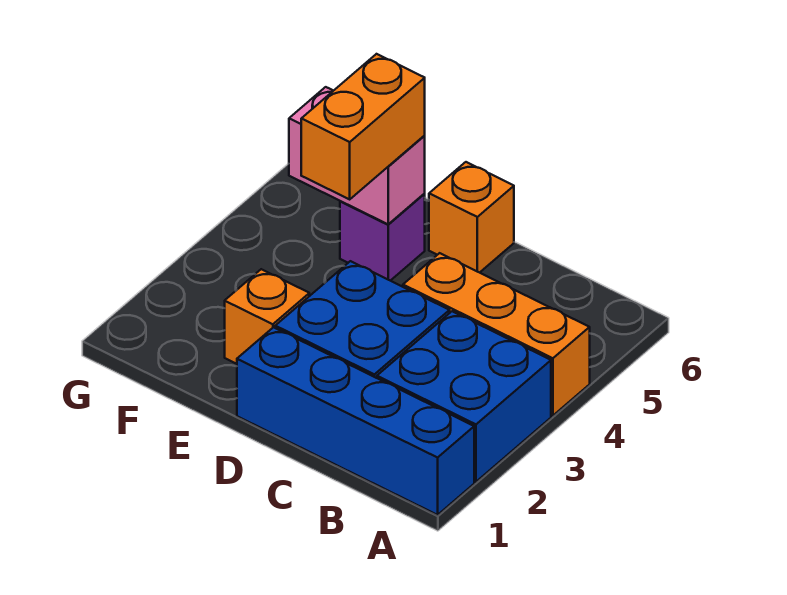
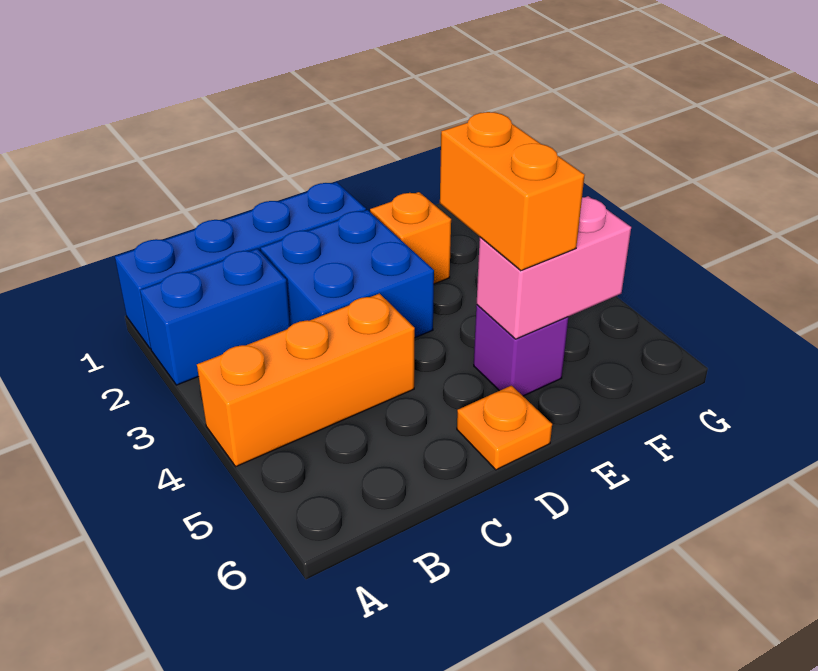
blue brick A2:B3 level 1 -> blue brick A2:B2 level 1
orange brick D6 level 1 -> orange plate D6 level 1

